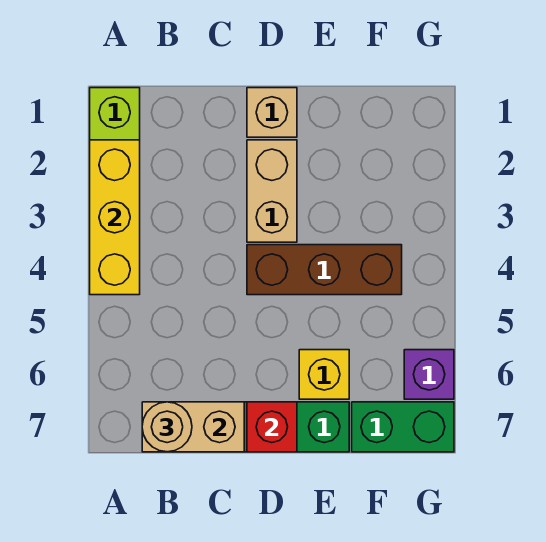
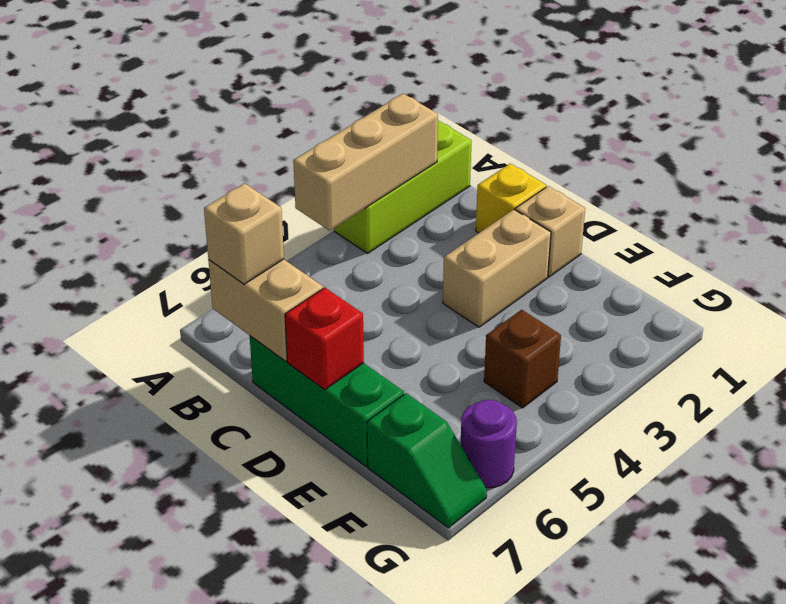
yellow brick A2:A4 level 2 -> tan brick A2:A4 level 2
tan round brick B7 level 3 -> tan brick B7 level 3
brown brick D4:F4 level 1 -> brown brick F4 level 1
yellow brick E6 level 1 -> yellow brick C1 level 1
green brick F7:G7 level 1 -> green slope F7:G7 level 1 top F
purple brick G6 level 1 -> purple round brick G6 level 1

